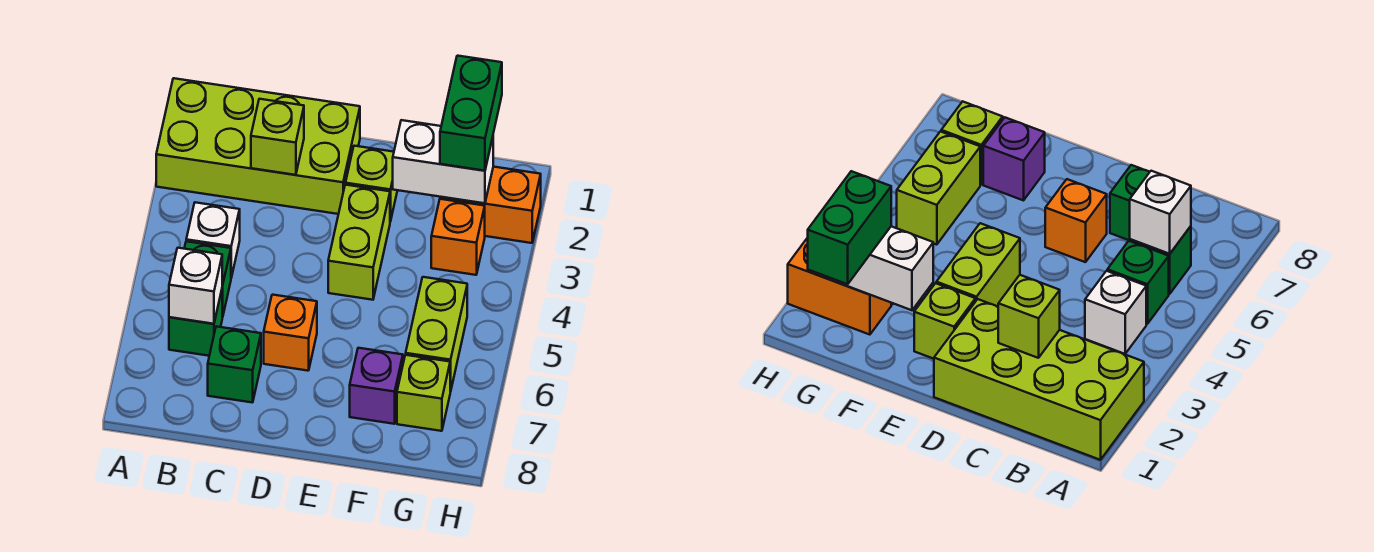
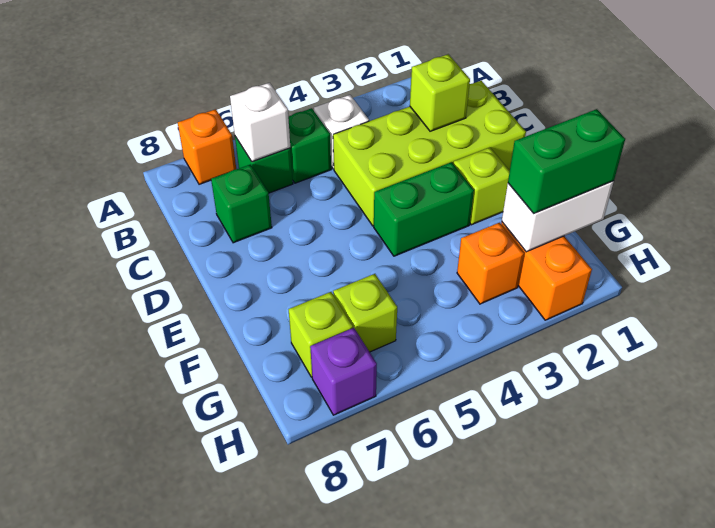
lime brick A1:D2 level 1 -> lime brick C1:D4 level 1
orange brick D6 level 1 -> orange brick A7 level 1
lime brick E3:E4 level 1 -> green brick E3:E4 level 1
white brick F2:G2 level 2 -> white brick G1:G2 level 2
purple brick F7 level 1 -> purple brick H7 level 1
lime brick G5:G6 level 1 -> lime brick G6 level 1

